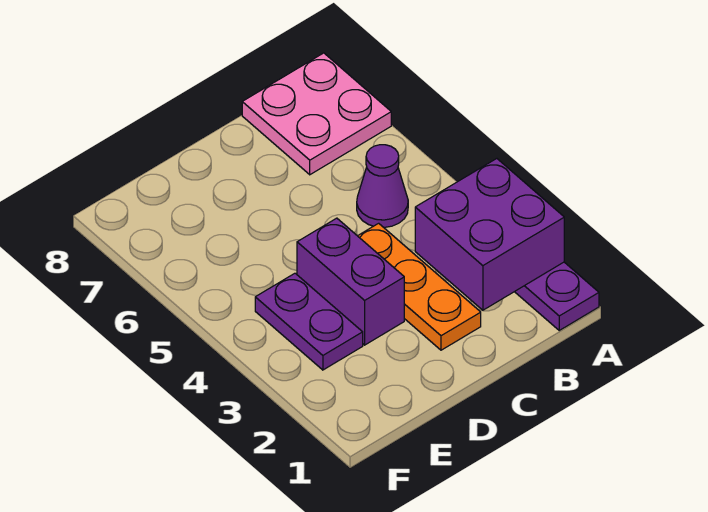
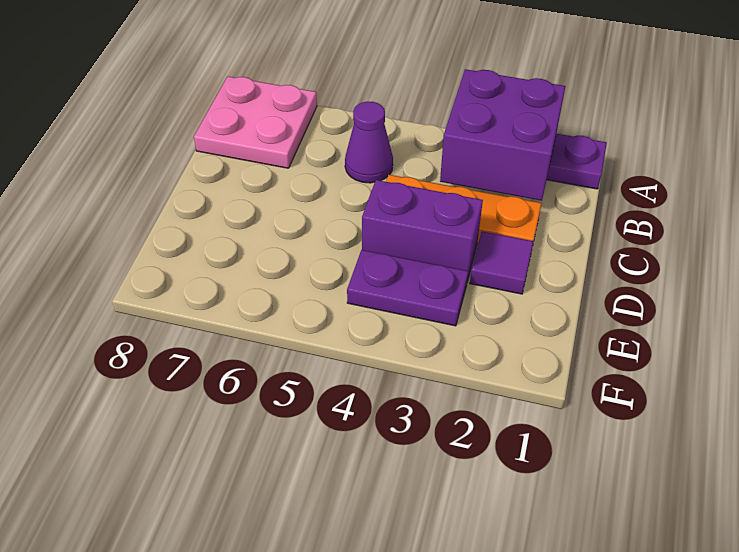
none -> purple tile D2 level 1

